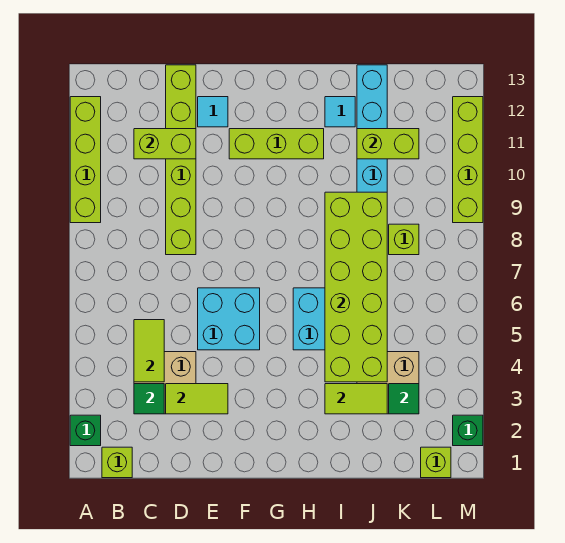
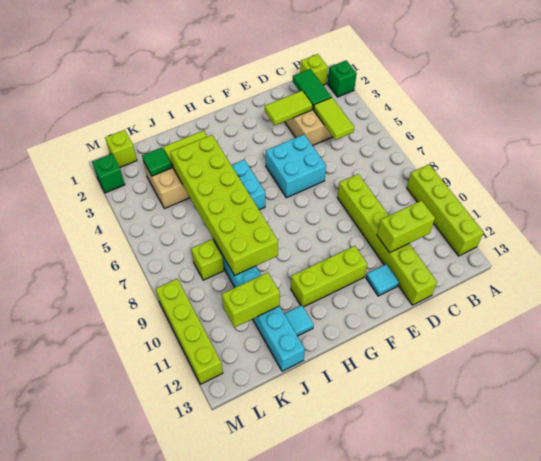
green tile C3 level 2 -> green tile C2:C3 level 2

